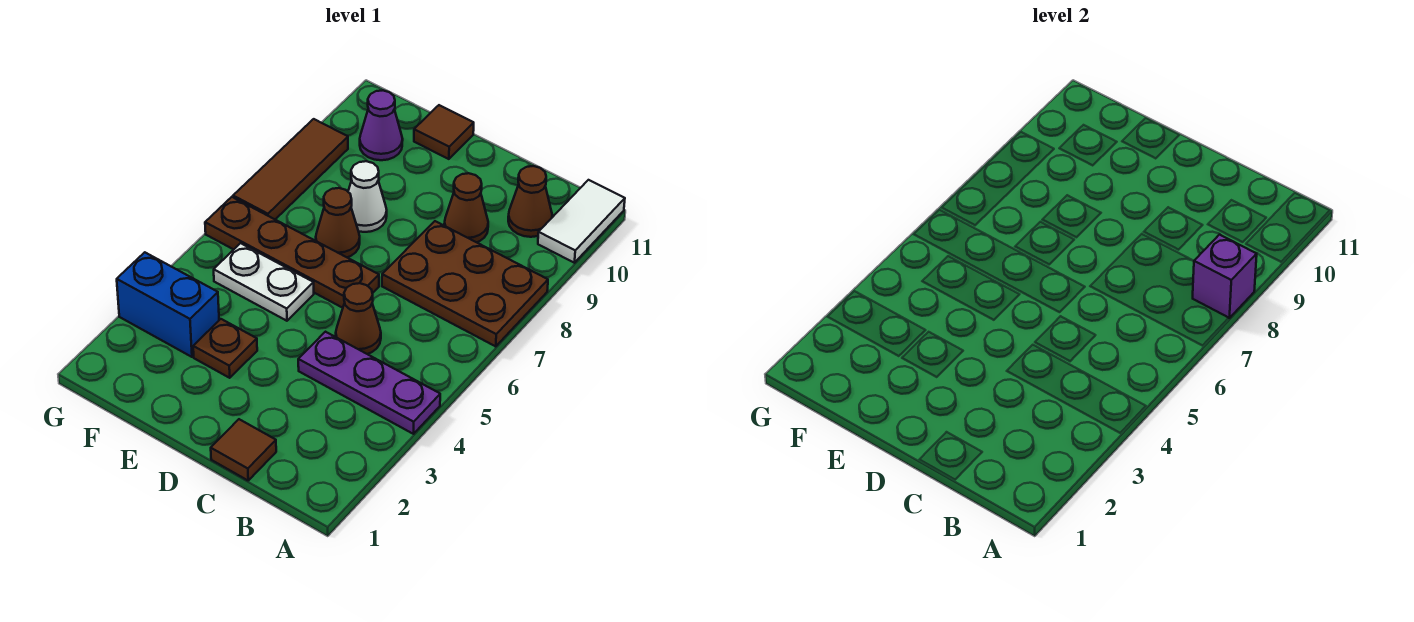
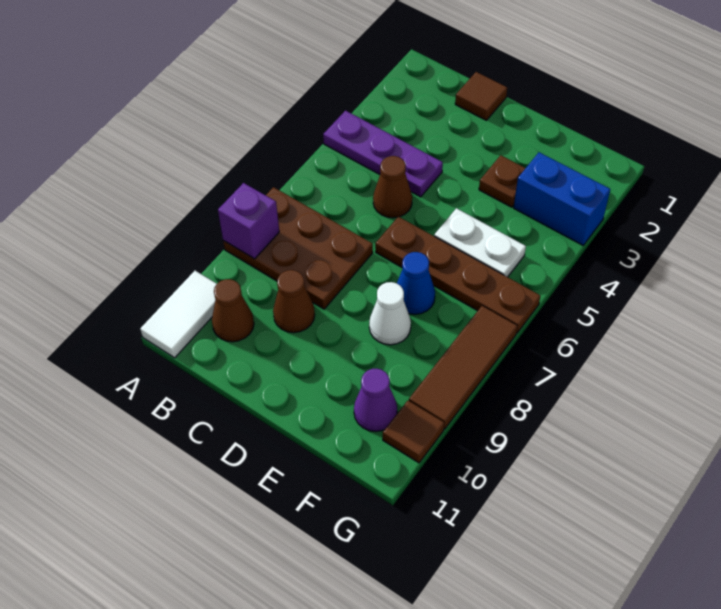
brown cone E7 level 1 -> blue cone E7 level 1
brown tile E11 level 1 -> brown tile G10 level 1

